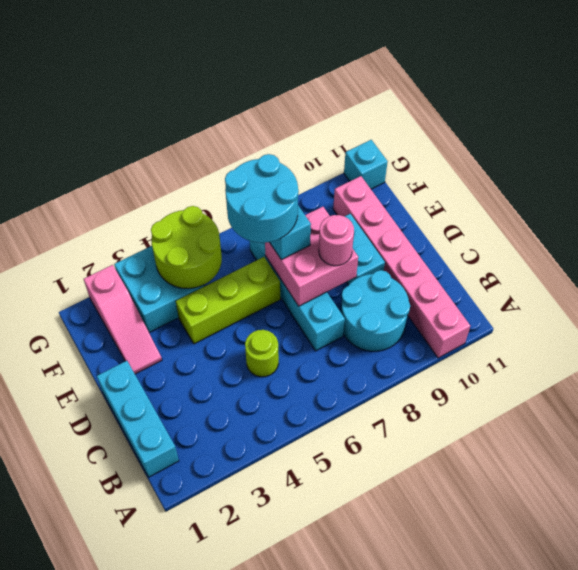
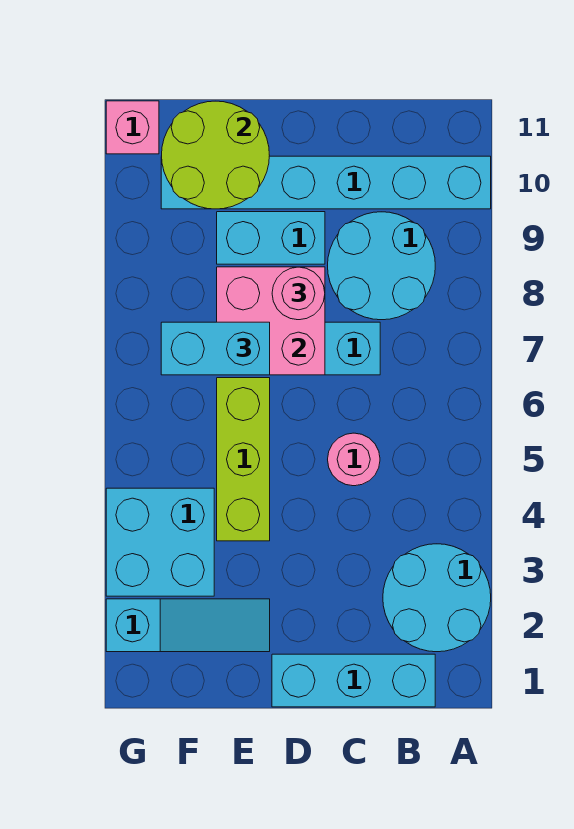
pink brick A10:F10 level 1 -> cyan brick A10:F10 level 1
lime round brick C5 level 1 -> pink round brick C5 level 1
pink slope E2:G2 level 1 top G -> cyan slope E2:G2 level 1 top G
cyan round brick E6:F7 level 4 -> cyan round brick A2:B3 level 1
lime round brick F4:G5 level 2 -> lime round brick E10:F11 level 2
cyan brick G11 level 1 -> pink brick G11 level 1

